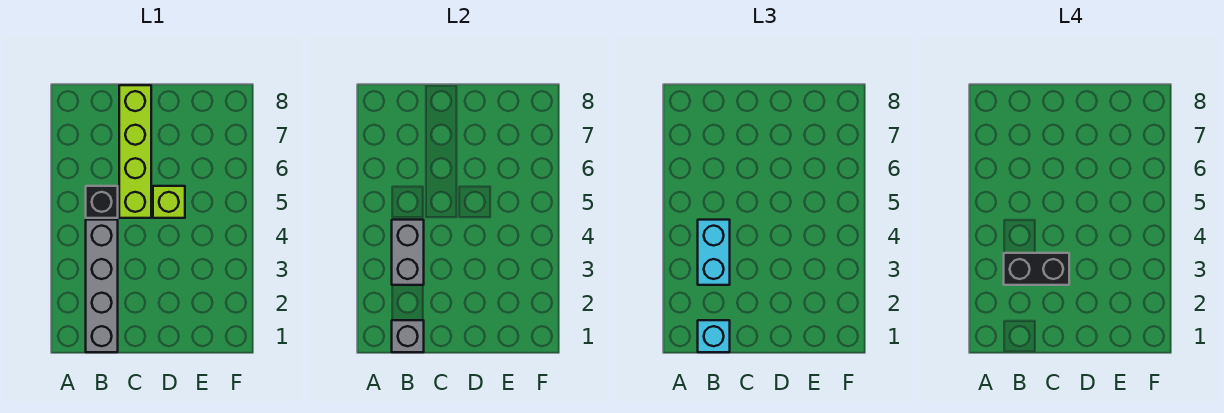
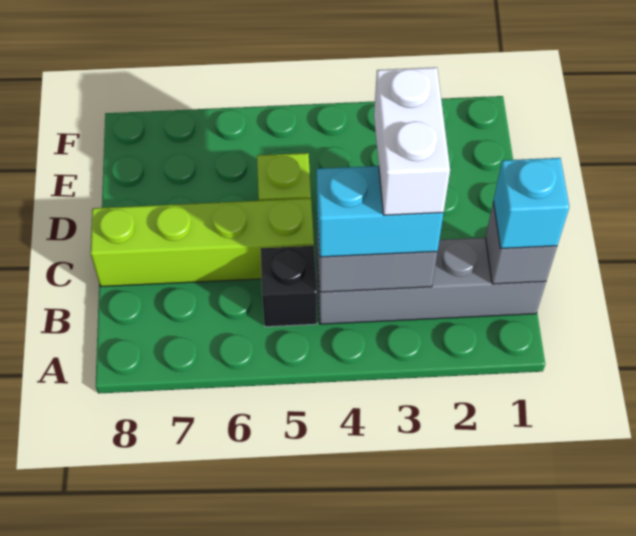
black brick B3:C3 level 4 -> white brick B3:C3 level 4

